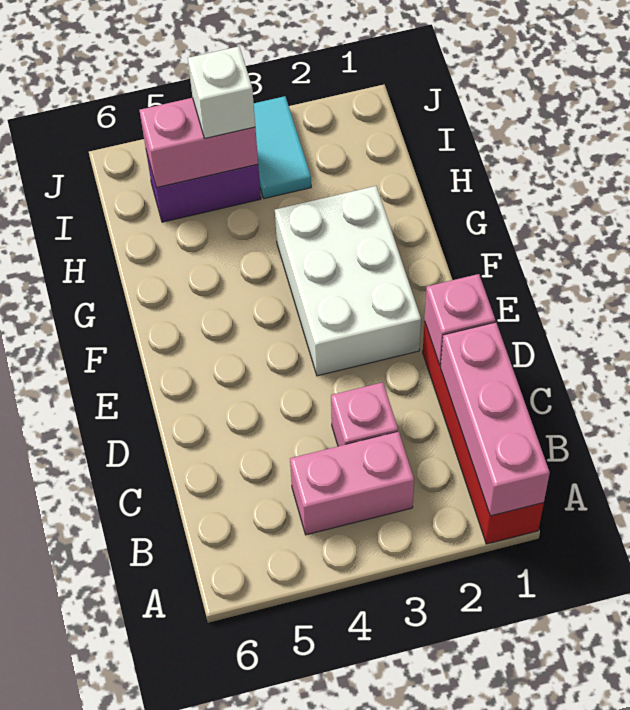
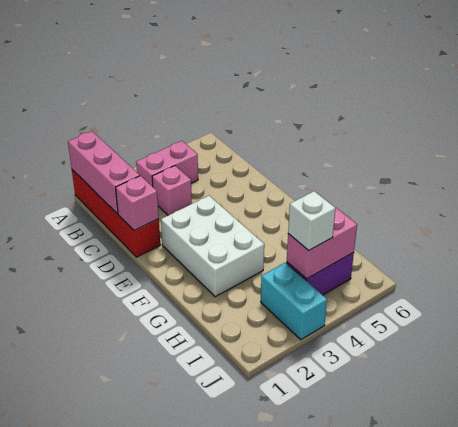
cyan tile I3:J3 level 1 -> cyan brick I3:J3 level 1

